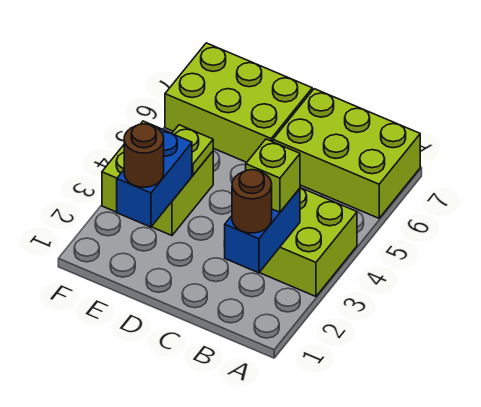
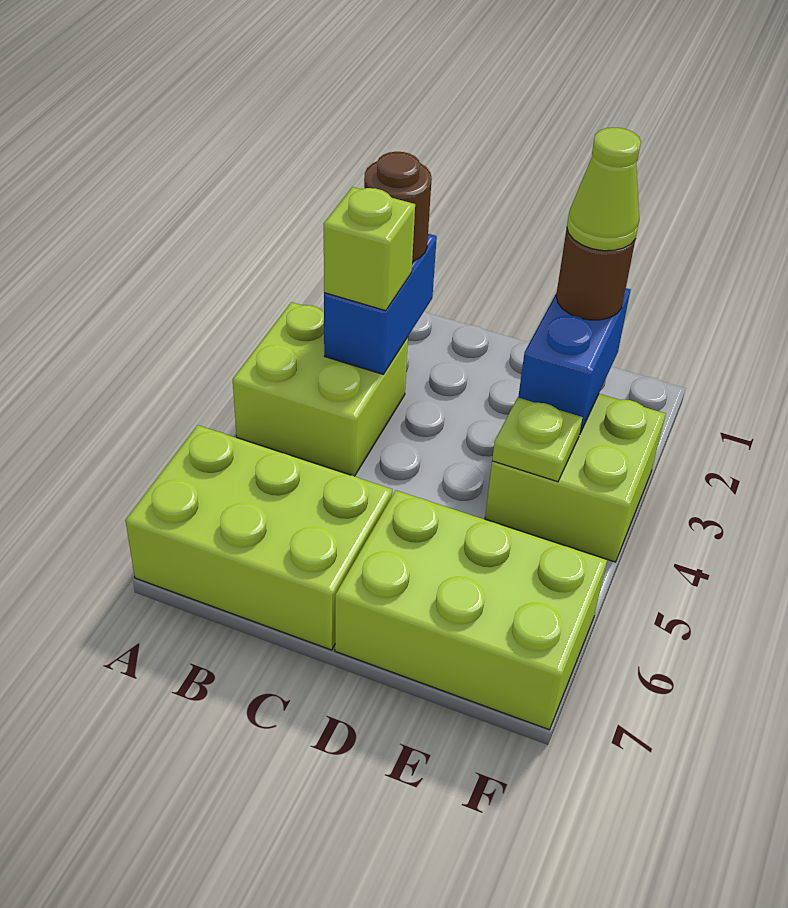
none -> lime cone E2 level 4

